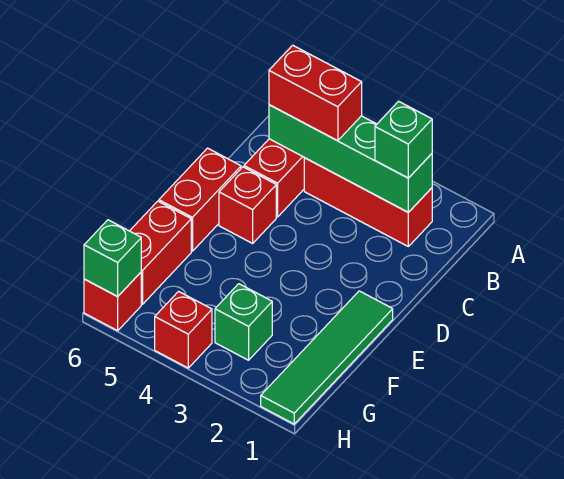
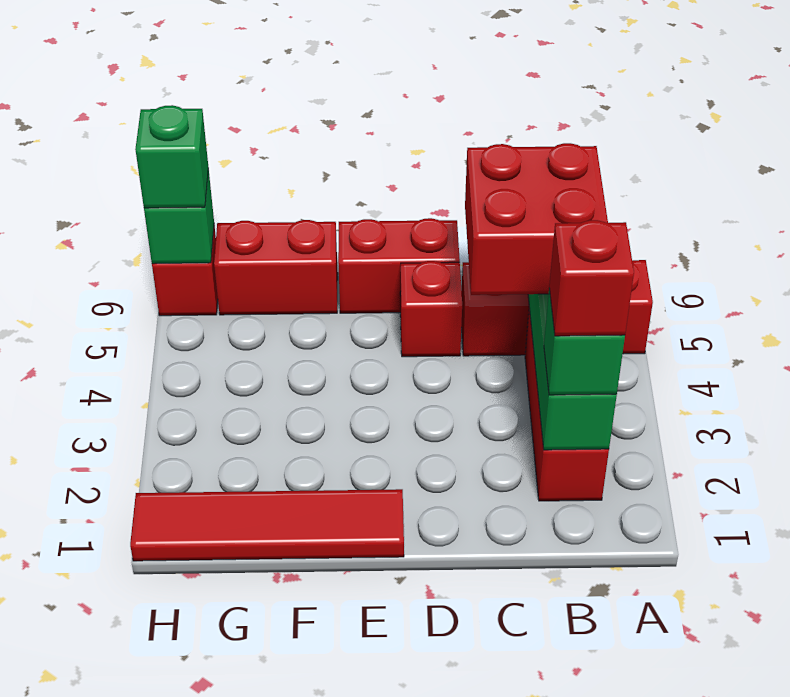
red brick B4:B5 level 3 -> red brick B4:C5 level 3
green tile E1:H1 level 1 -> red tile E1:H1 level 1
green brick G3 level 1 -> green brick H6 level 3
red brick H4 level 1 -> red brick B2 level 4

